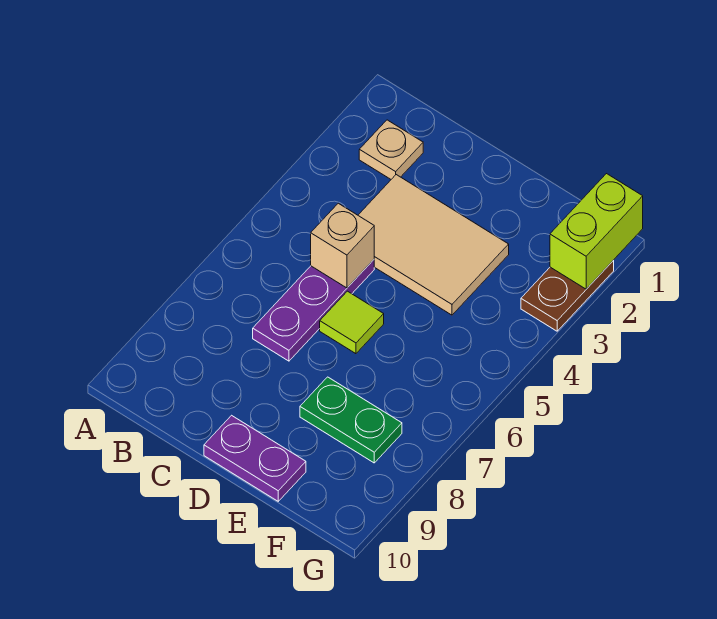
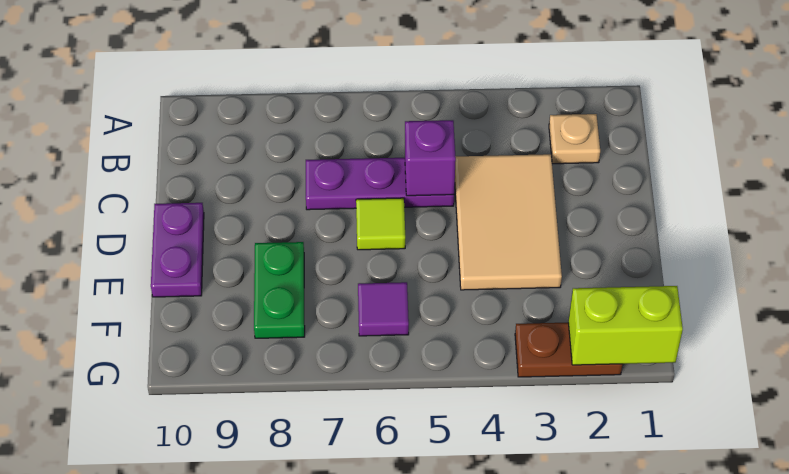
tan brick C5 level 2 -> purple brick C5 level 2
none -> purple tile F6 level 1

